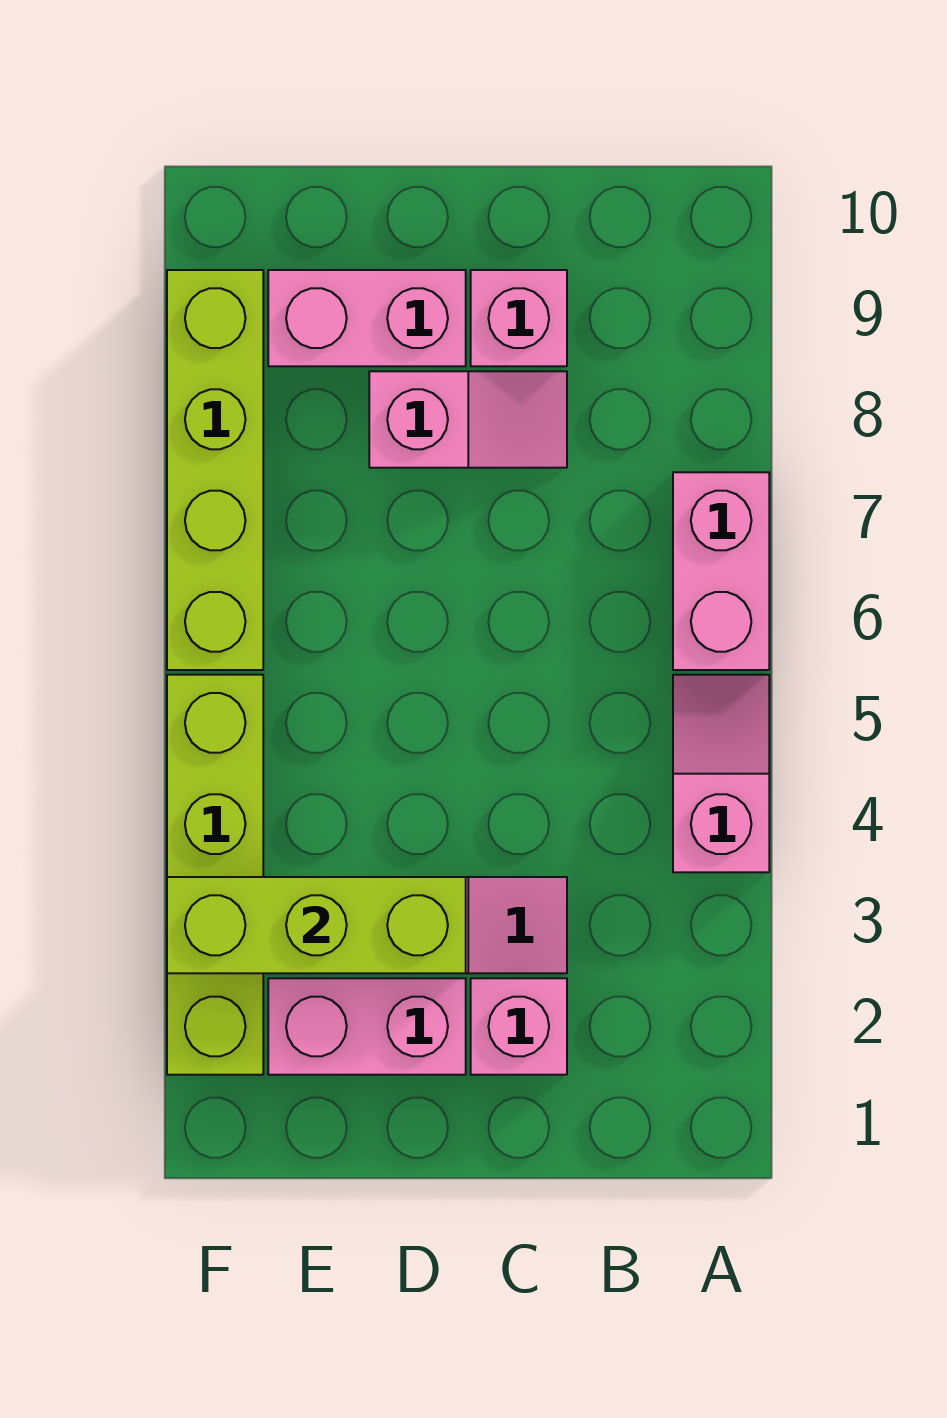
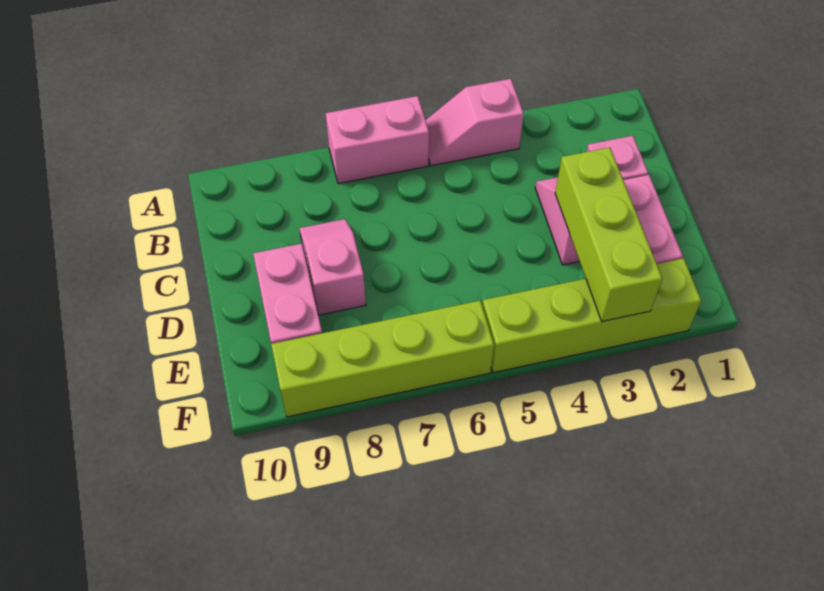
pink brick C9 level 1 -> none

